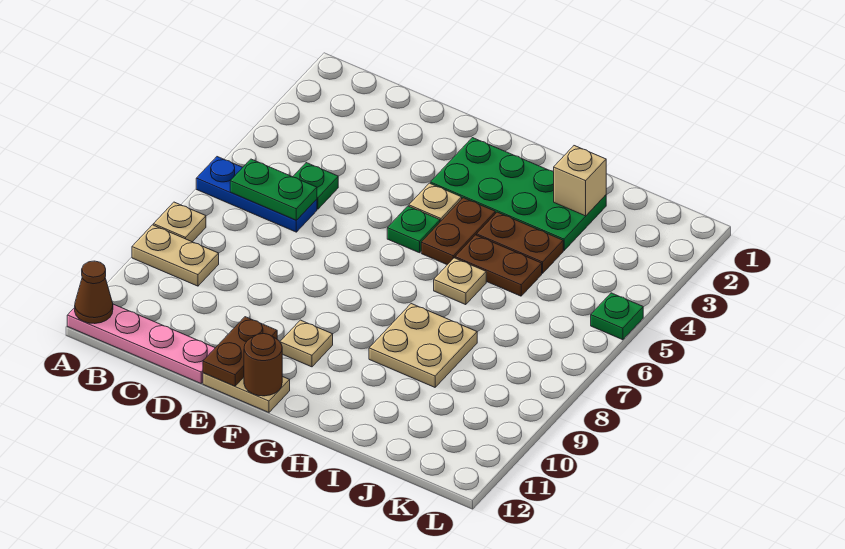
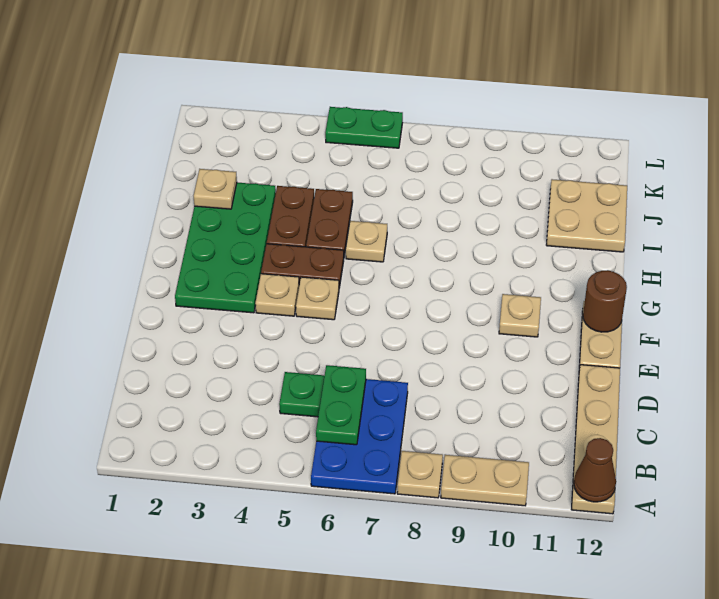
blue plate A6:C6 level 1 -> blue plate A6:C7 level 1
tan plate A9:B9 level 1 -> tan plate A9:A10 level 1
pink plate A12:D12 level 1 -> tan plate A12:D12 level 1
brown plate E11:E12 level 2 -> none
green plate F5 level 1 -> tan plate F5 level 1
tan plate H8:I9 level 1 -> tan plate I11:J12 level 1
tan brick I2 level 2 -> tan plate I2 level 2
green plate L5 level 1 -> green plate L5:L6 level 1

